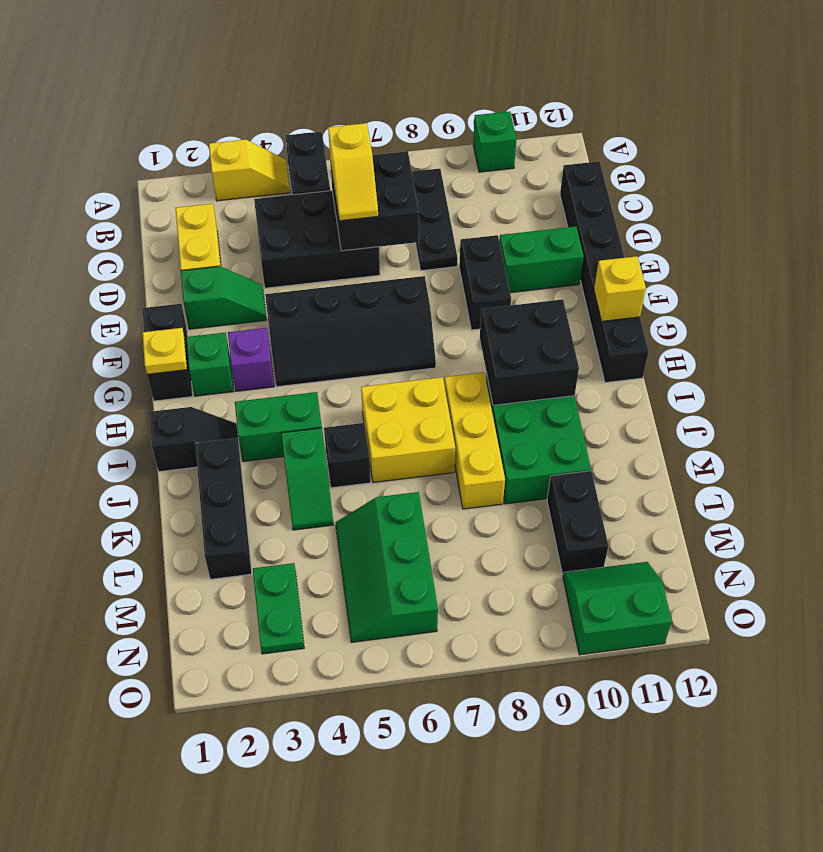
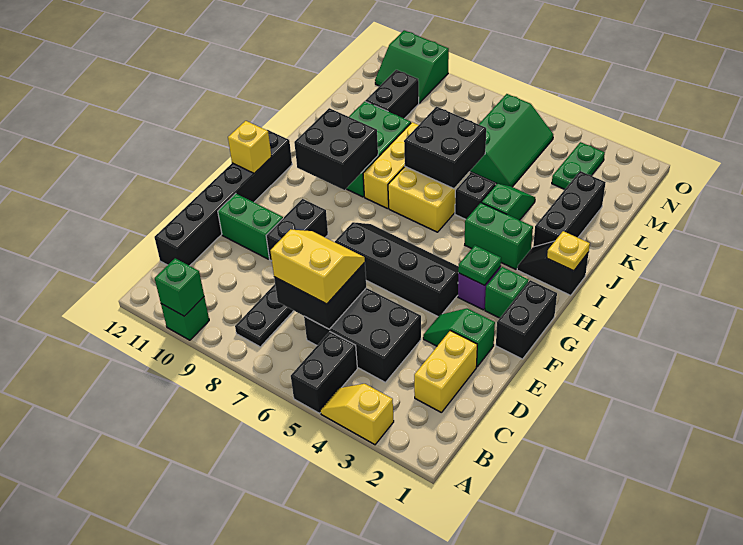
none -> green brick A10 level 2
yellow slope C6:D6 level 3 top C -> yellow slope C6:D7 level 3 top C
yellow plate G1 level 2 -> yellow plate I1 level 2
none -> green plate G3 level 2
none -> black brick J6:K7 level 2

